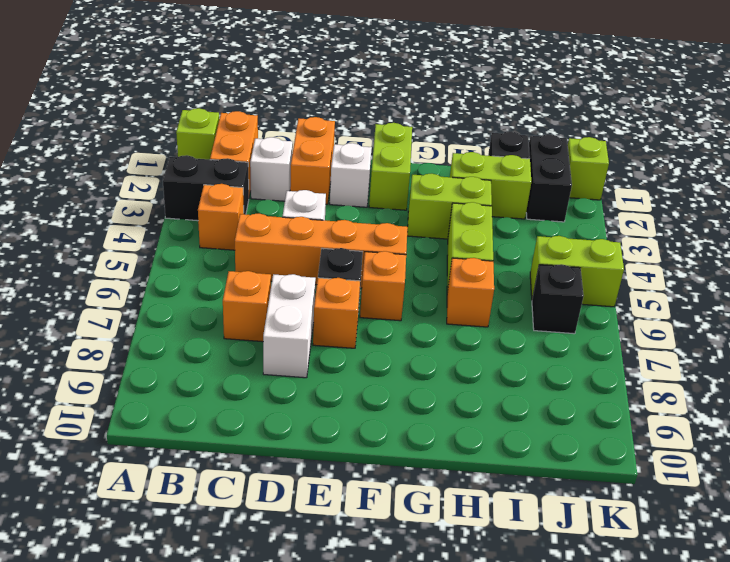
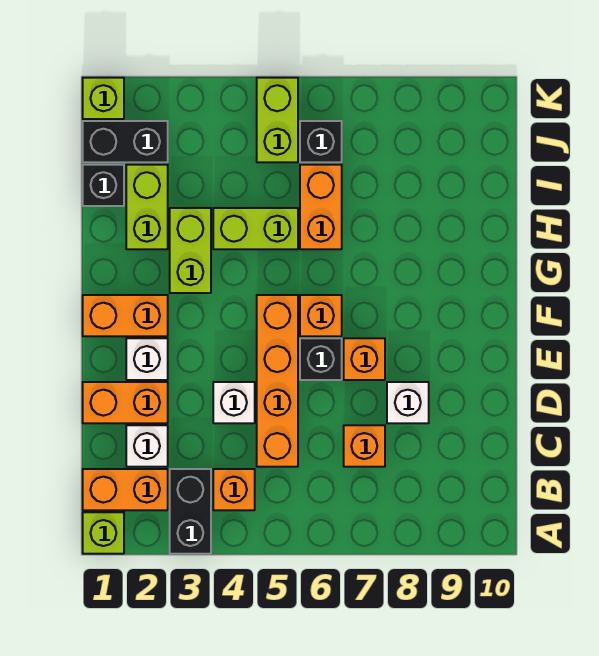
white brick D7:D8 level 1 -> white brick D8 level 1
lime brick F1:F2 level 1 -> orange brick F1:F2 level 1
orange brick H6 level 1 -> orange brick H6:I6 level 1

